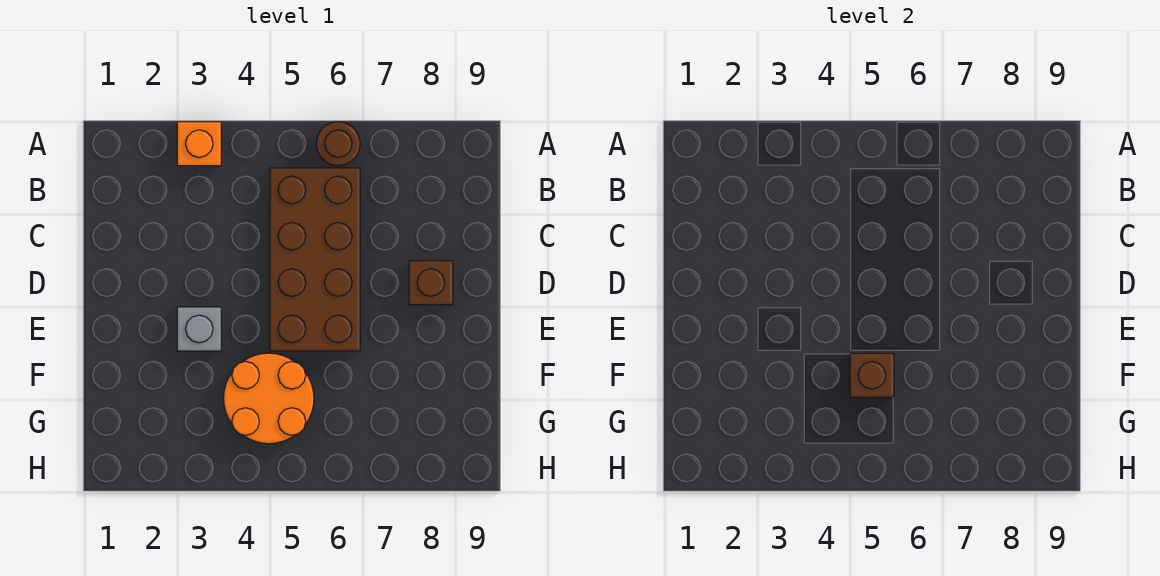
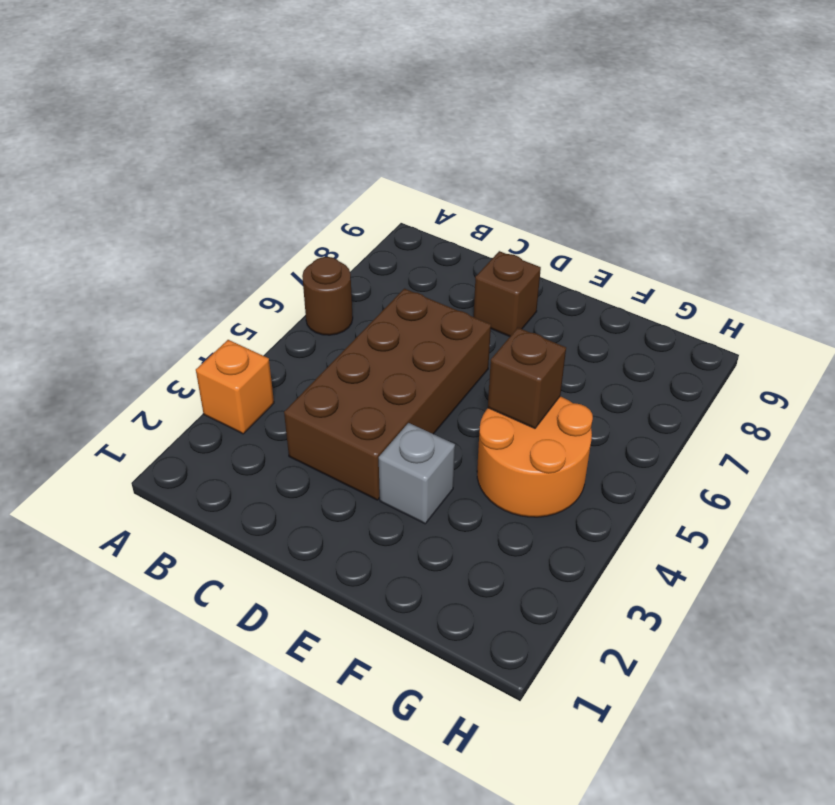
brown brick B5:E6 level 1 -> brown brick C3:D6 level 1

